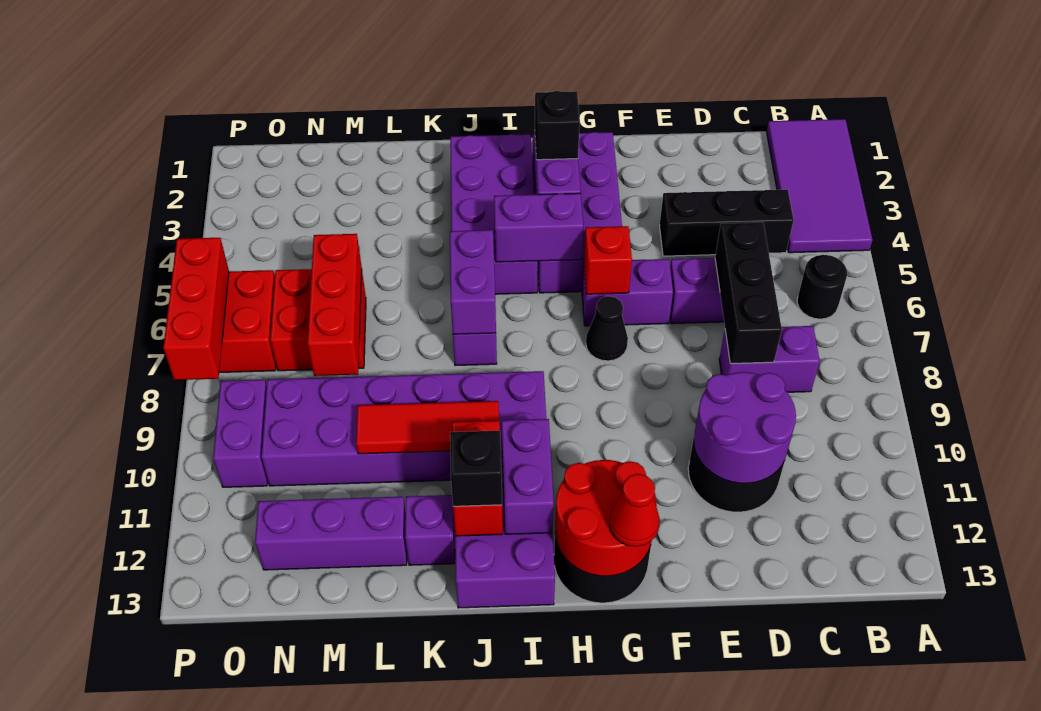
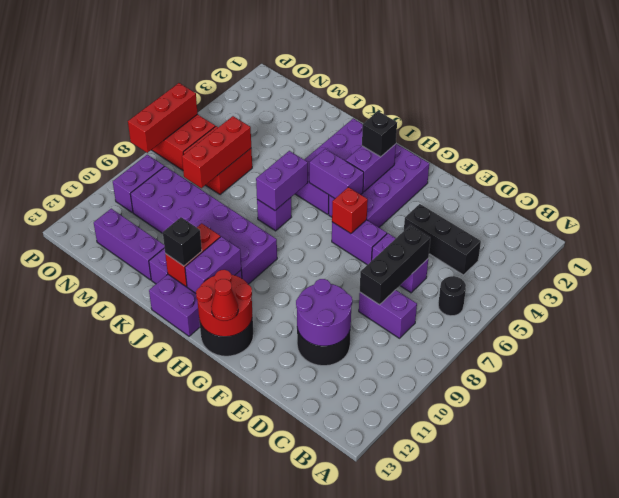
purple tile A1:B4 level 1 -> none
black cone G7 level 1 -> none
red tile J10:L10 level 2 -> none

